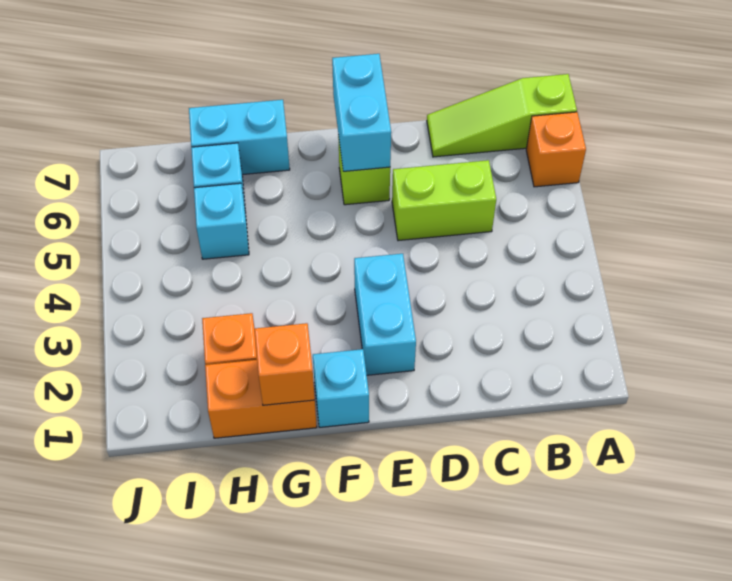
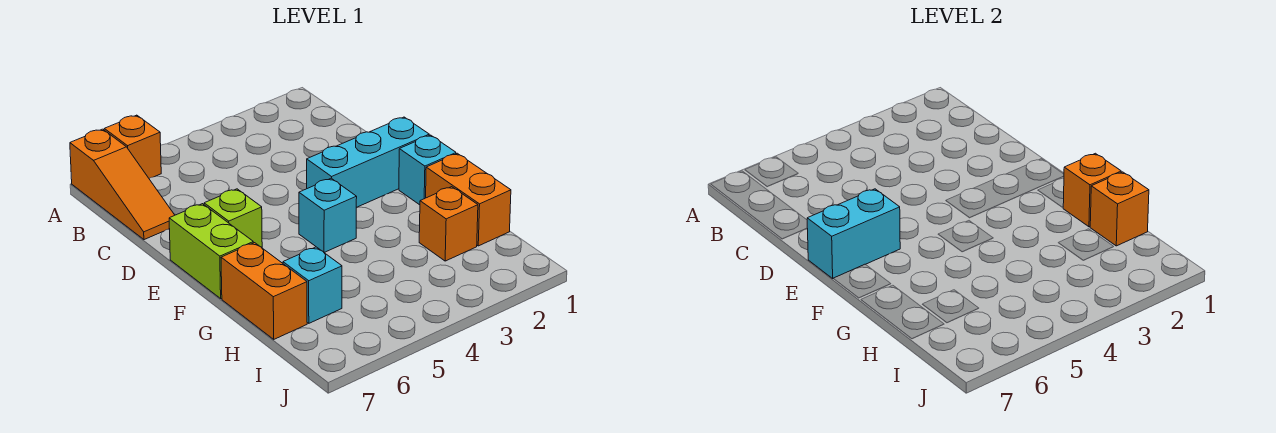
lime slope A7:C7 level 1 top A -> orange slope A7:C7 level 1 top A
lime brick C5:D5 level 1 -> lime brick E7:F7 level 1
cyan brick E2:E3 level 1 -> cyan brick E1:E3 level 1
cyan brick G7:H7 level 1 -> orange brick G7:H7 level 1
none -> orange brick H1 level 2
cyan brick H5 level 1 -> cyan brick F4 level 1

